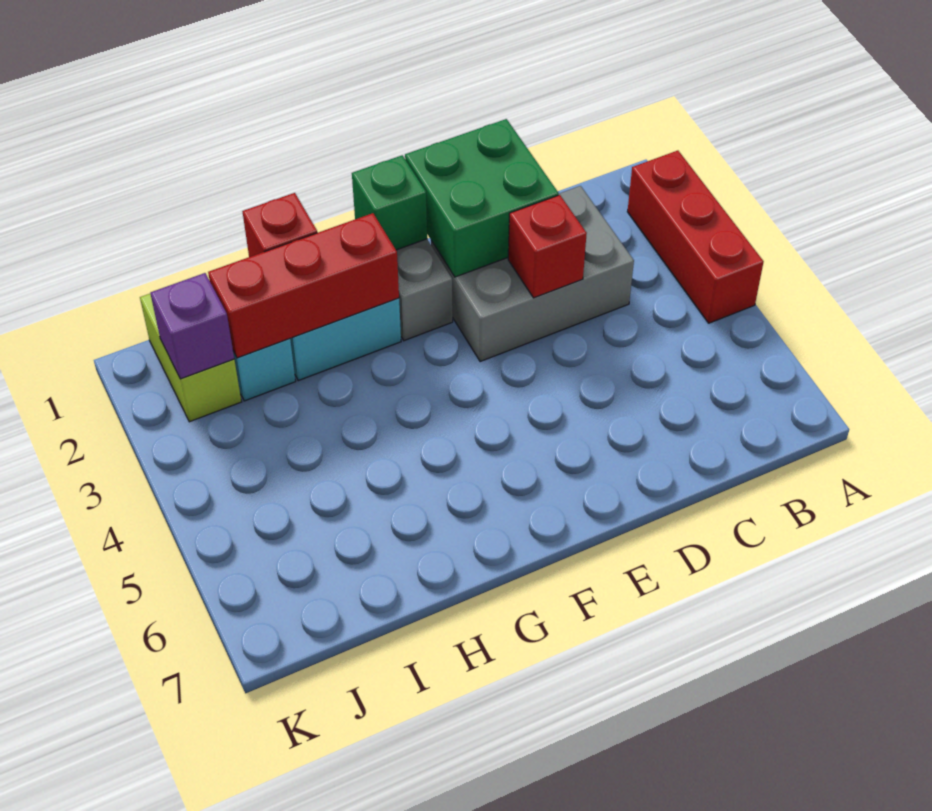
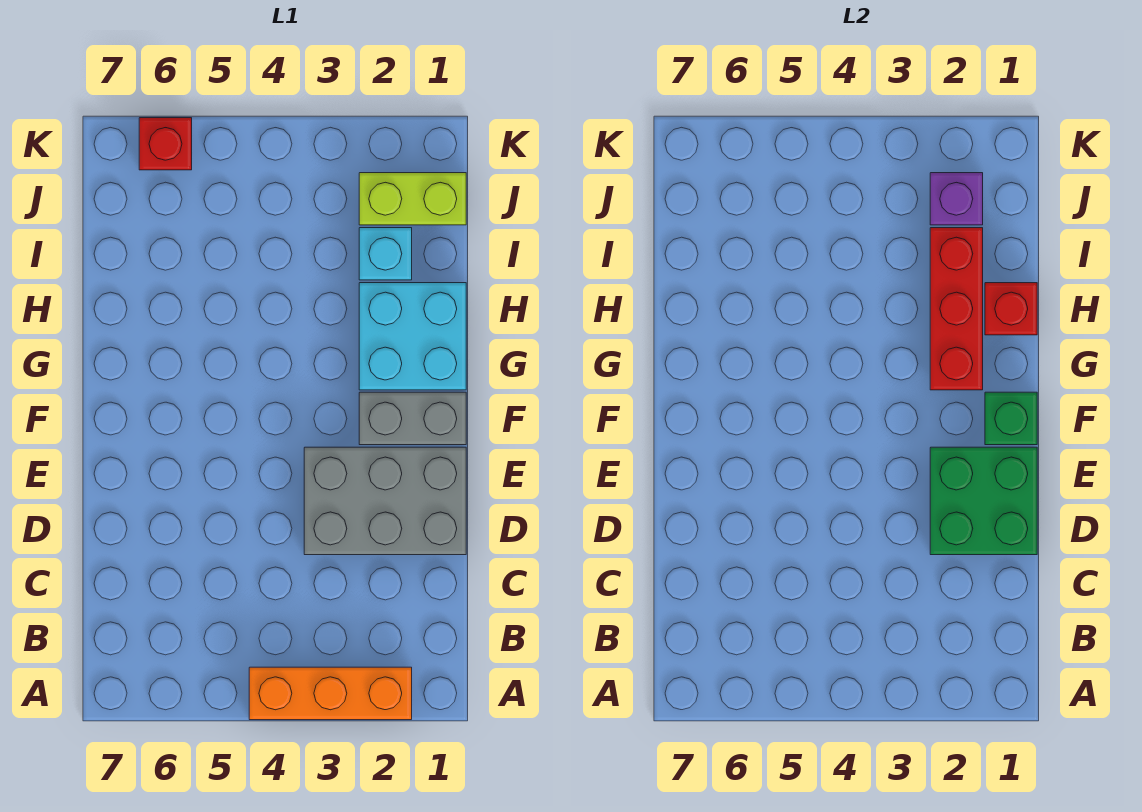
red brick A2:A4 level 1 -> orange brick A2:A4 level 1
grey brick C2:E3 level 1 -> grey brick D1:E3 level 1
red brick D3 level 2 -> red brick K6 level 1

